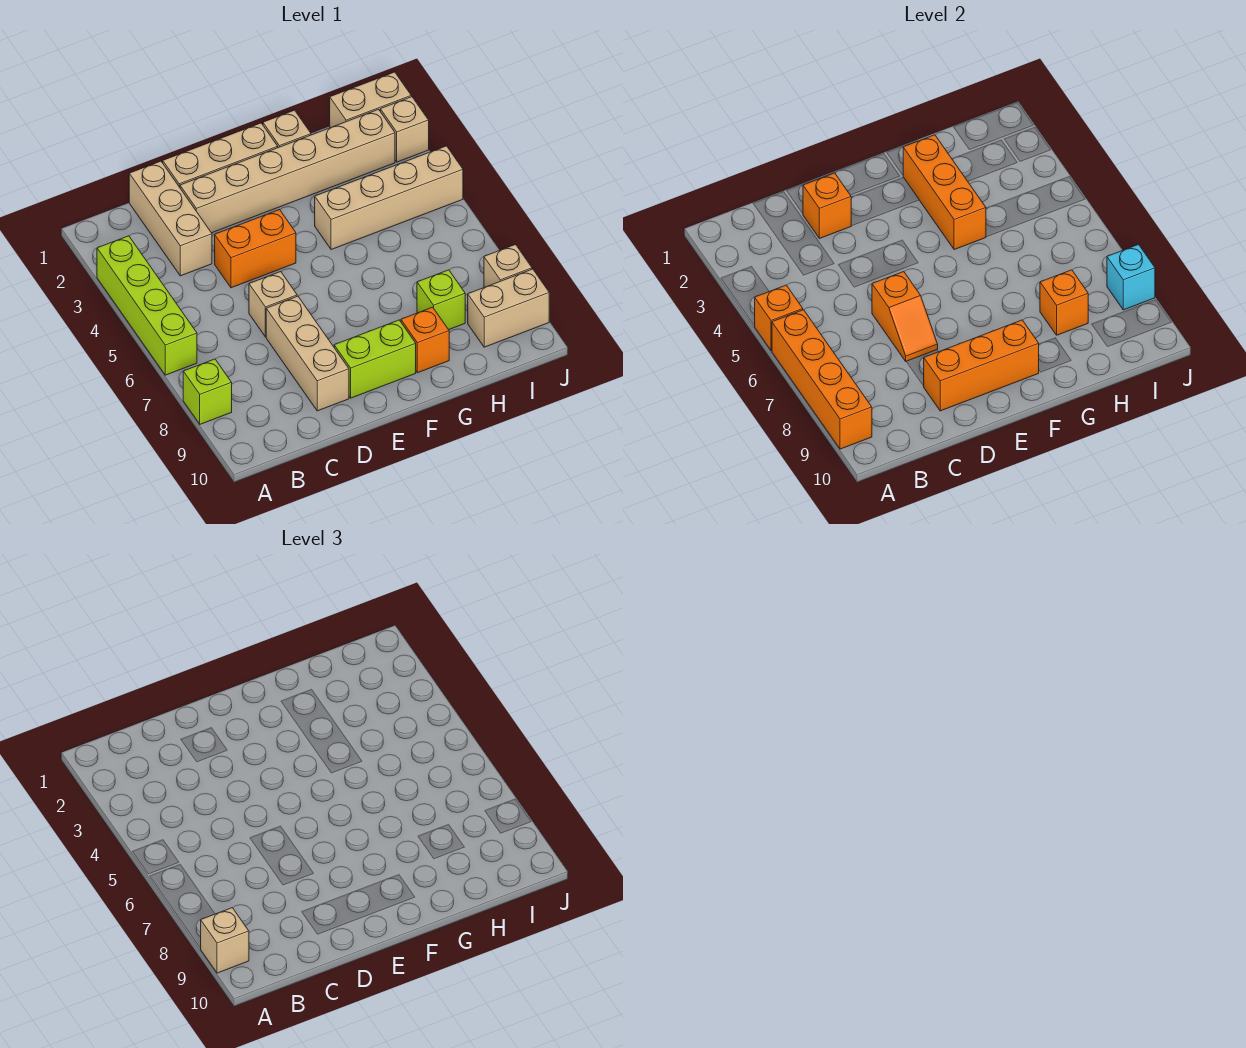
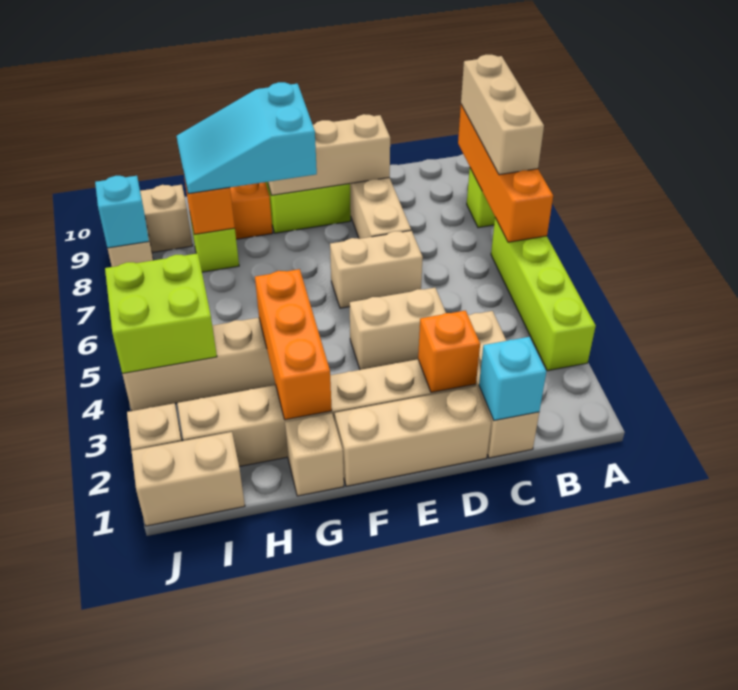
orange brick A5 level 2 -> none
tan brick A9 level 3 -> tan brick A7:A9 level 3
none -> cyan brick C1 level 2
orange brick D4:E4 level 1 -> tan brick D4:E4 level 1
tan brick D6 level 1 -> tan brick D6:E6 level 1
orange slope D6:D7 level 2 top 6 -> none
orange brick D9:F9 level 2 -> tan brick D9:F9 level 2
none -> cyan slope F8:H9 level 3 top F
none -> lime brick I4:J5 level 2

